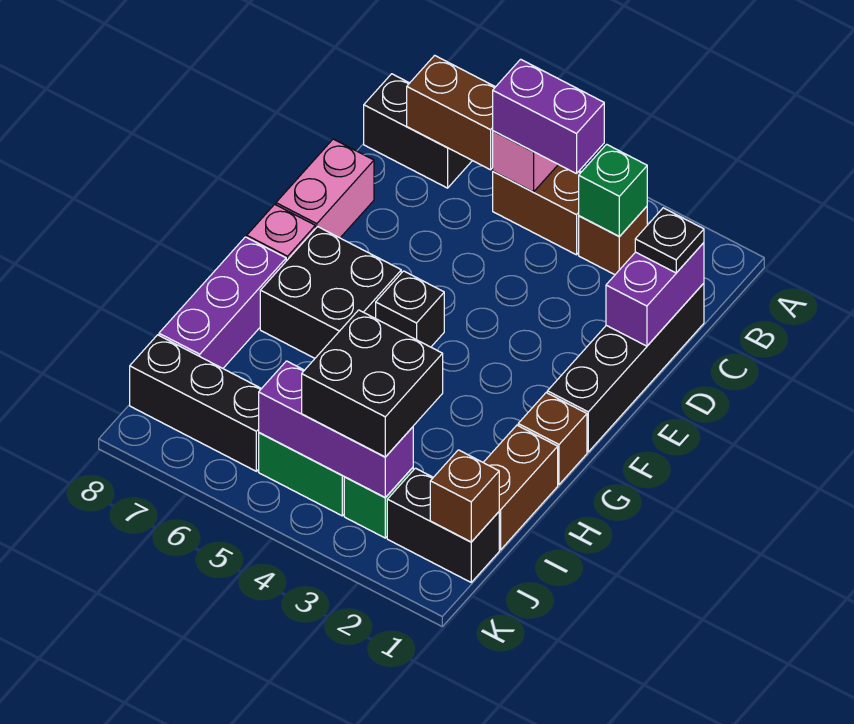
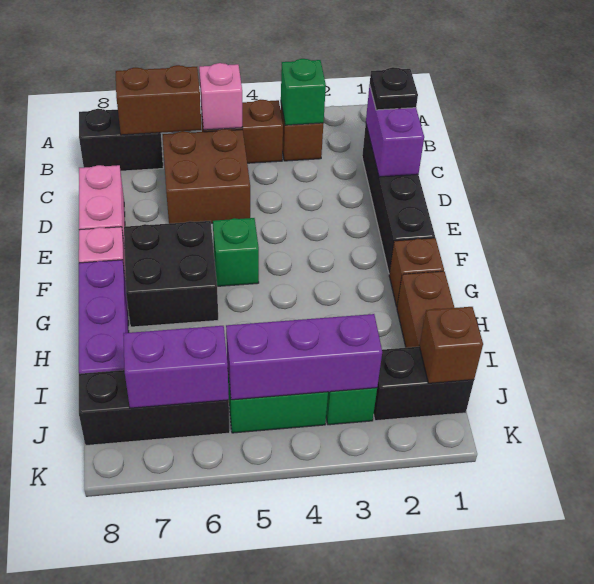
purple brick B4:B5 level 3 -> purple brick J6:J7 level 2
none -> brown brick C5:D6 level 1
black brick F5 level 1 -> green brick F5 level 1
black brick I3:J4 level 3 -> none

